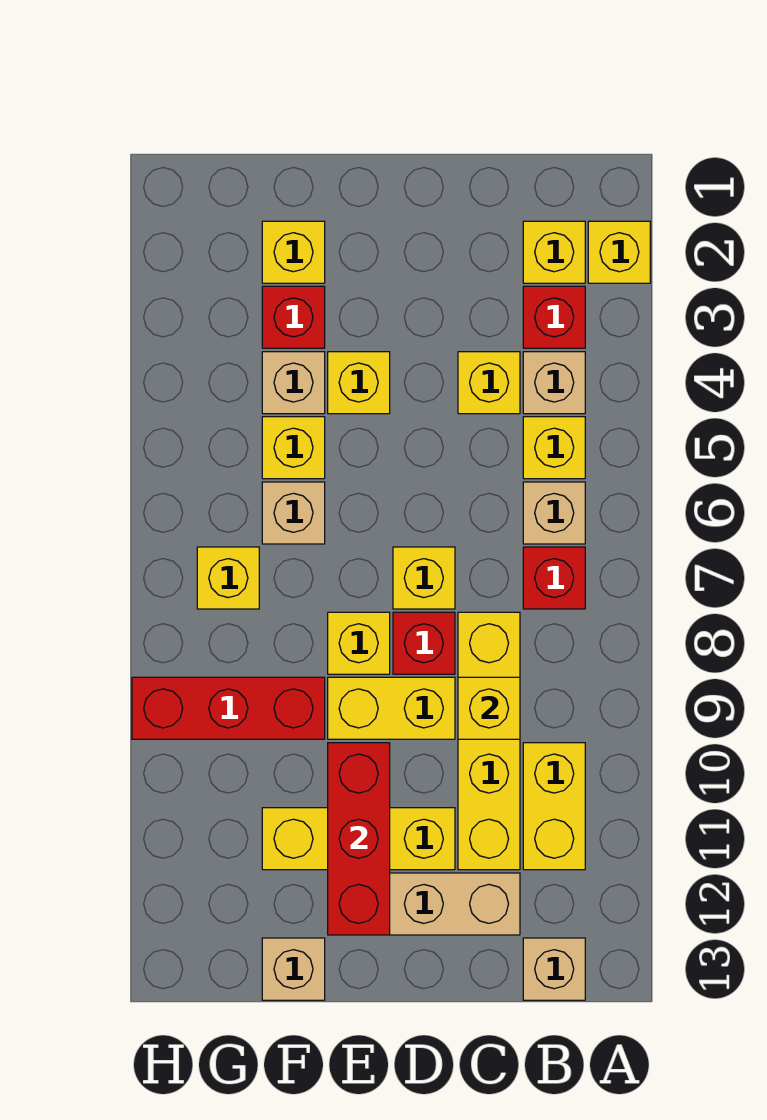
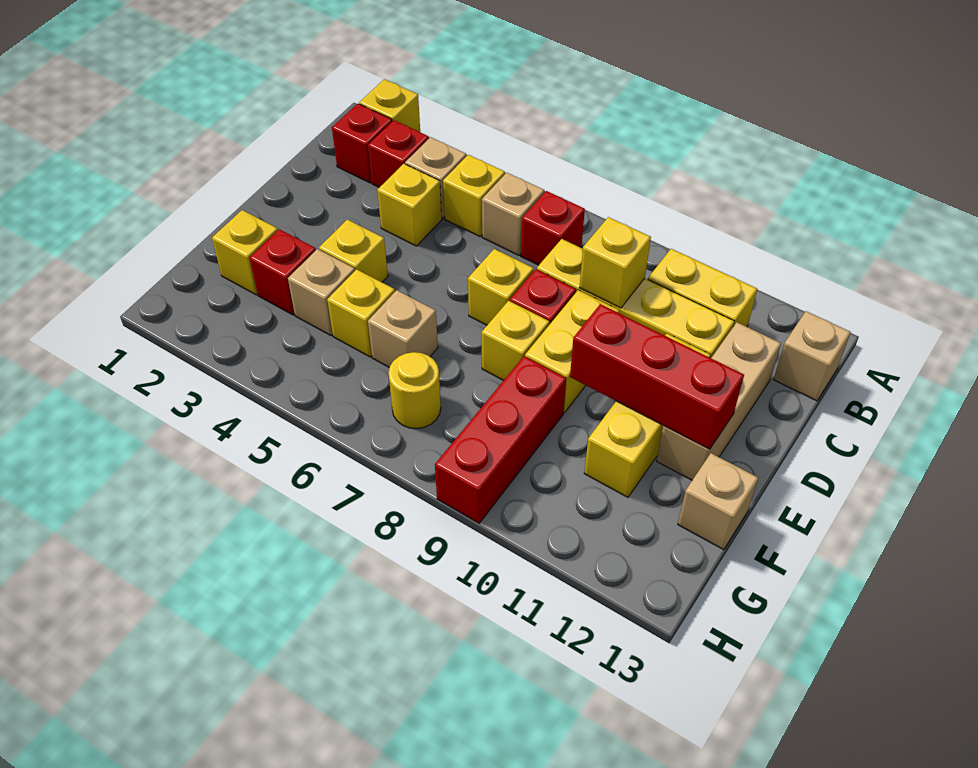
yellow brick B2 level 1 -> red brick B2 level 1
yellow brick G7 level 1 -> yellow round brick G7 level 1

